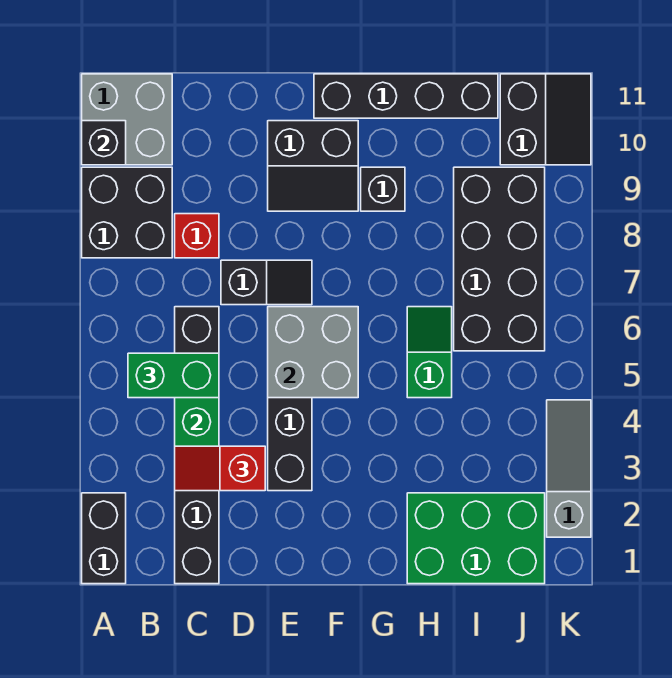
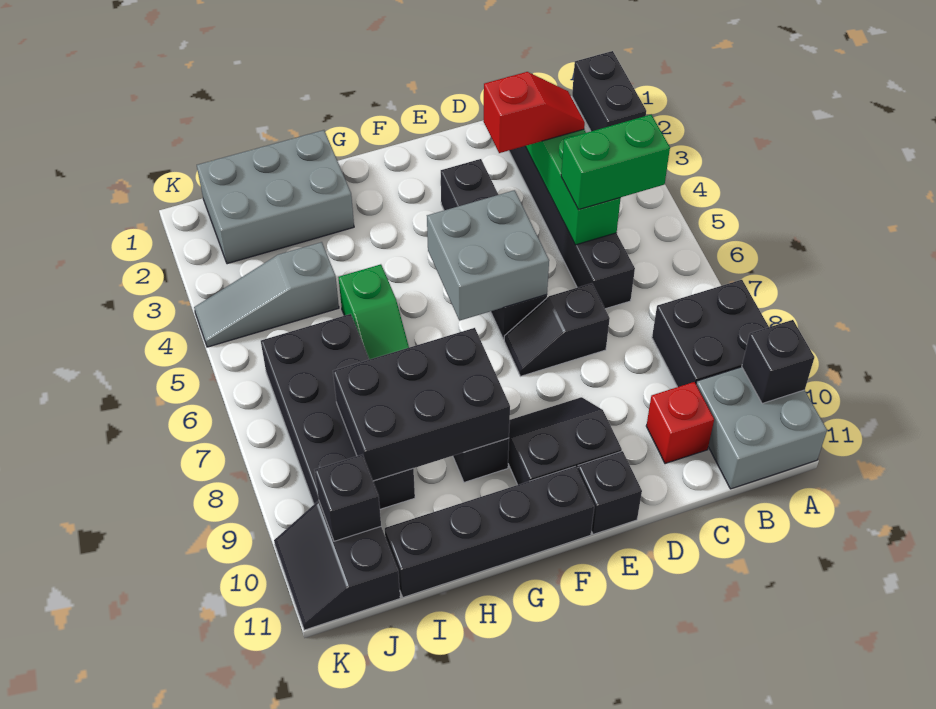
red brick C8 level 1 -> red brick C10 level 1
none -> black brick E11 level 1
none -> black brick G8:I9 level 2
green brick H1:J2 level 1 -> grey brick H1:J2 level 1
none -> black brick J10 level 2
grey slope K2:K4 level 1 top 2 -> grey slope I4:K4 level 1 top I

